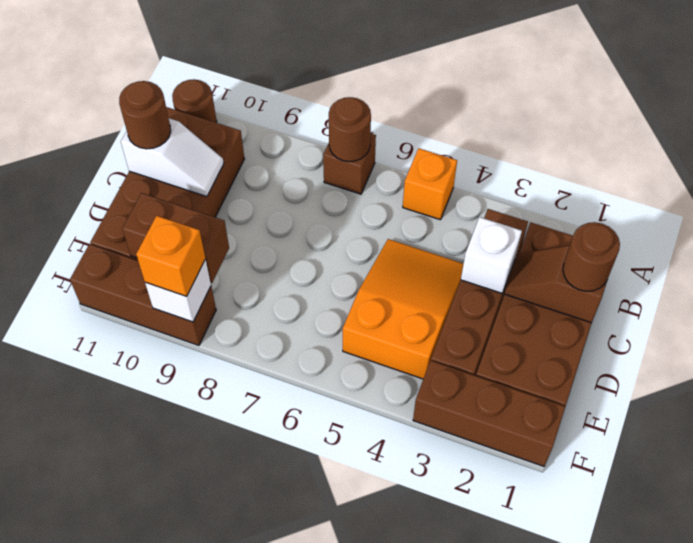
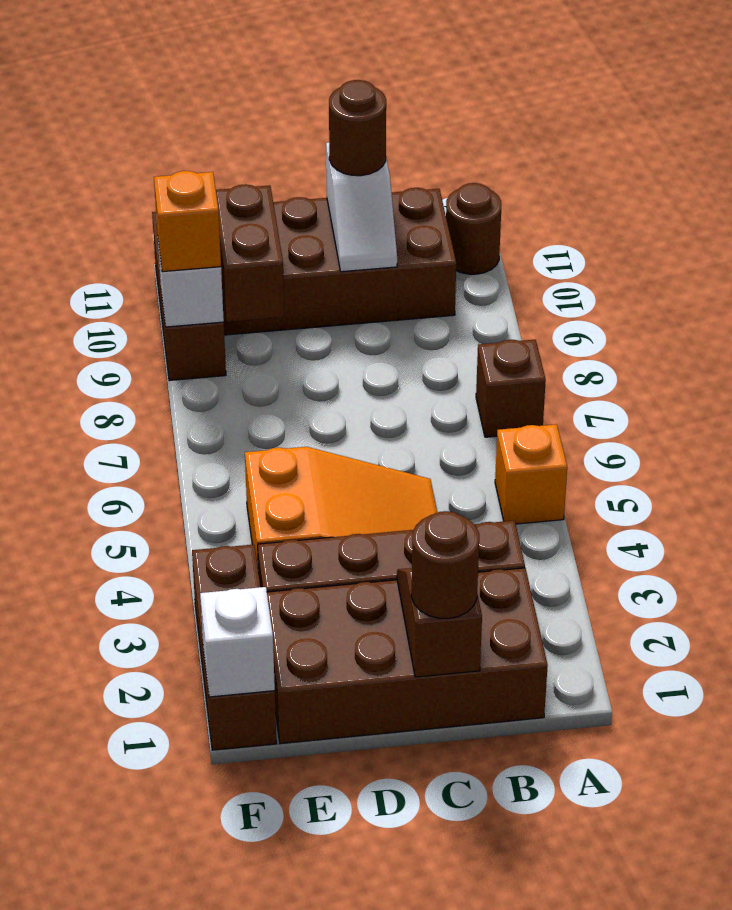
brown round brick A7 level 2 -> none
white brick C3 level 2 -> white brick F1 level 2

